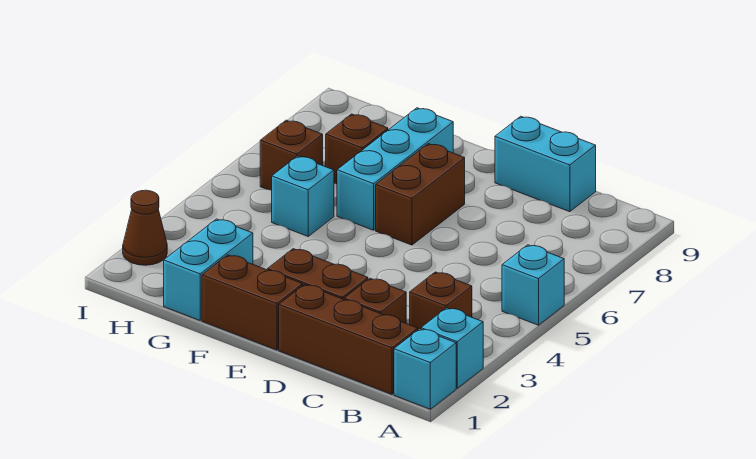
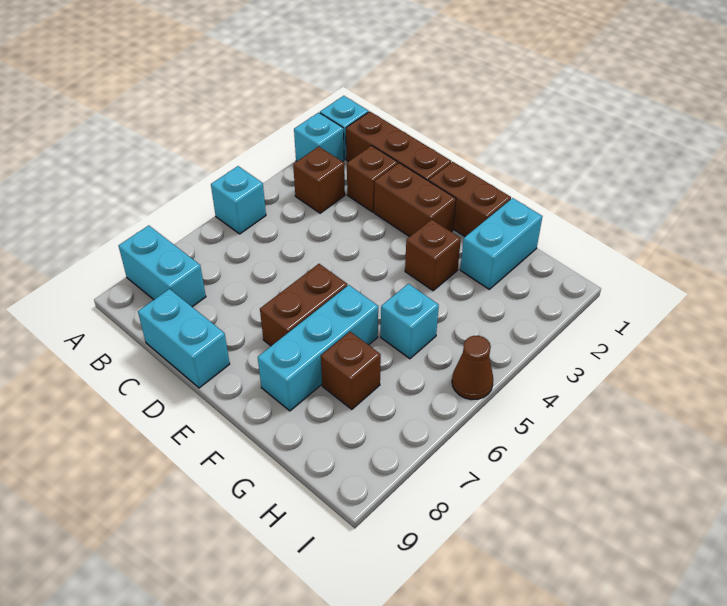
none -> cyan brick A8:B8 level 1
brown brick H6 level 1 -> brown brick F3 level 1
brown cone I2 level 1 -> brown cone I5 level 1

